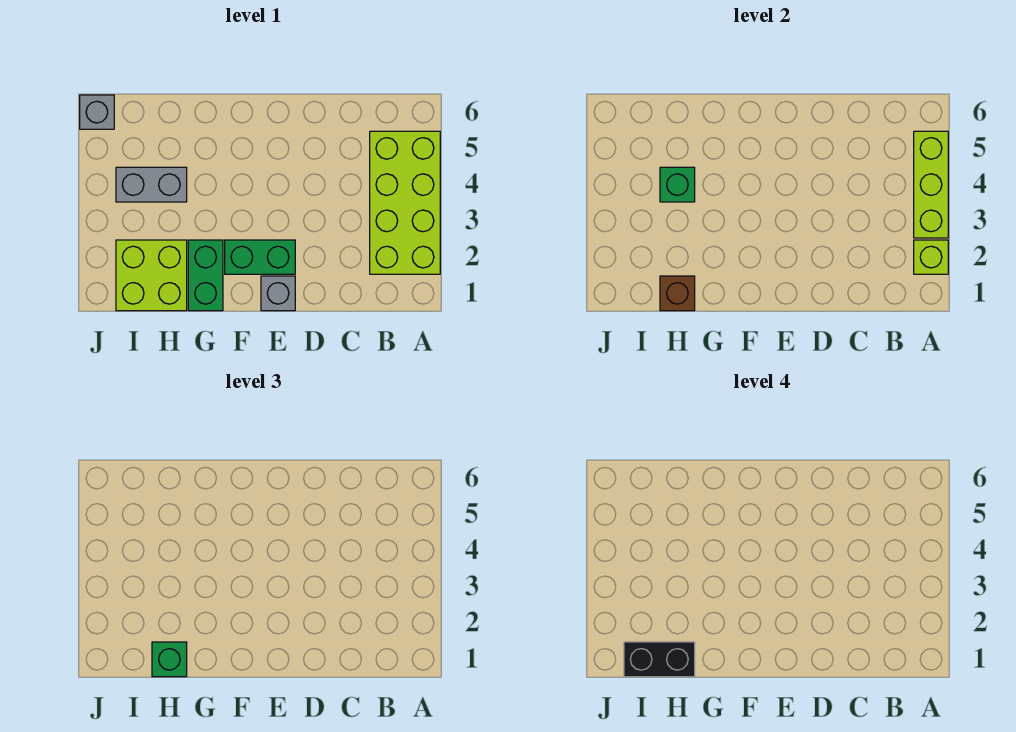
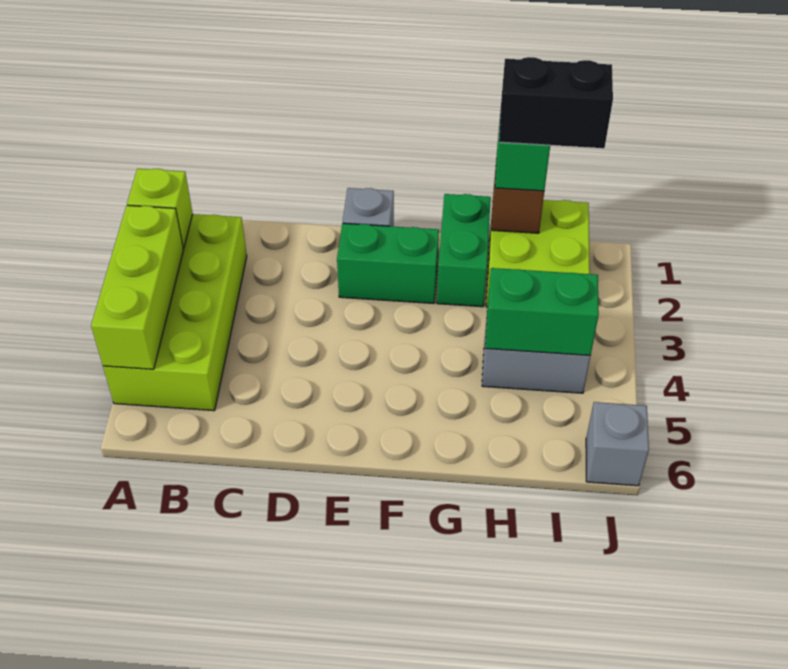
green brick H4 level 2 -> green brick H4:I4 level 2

